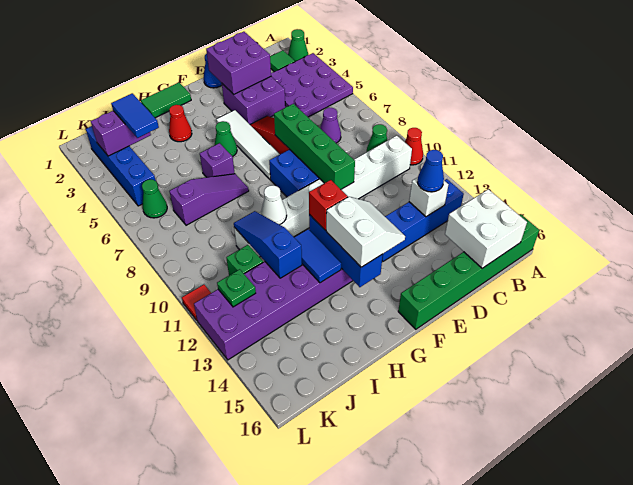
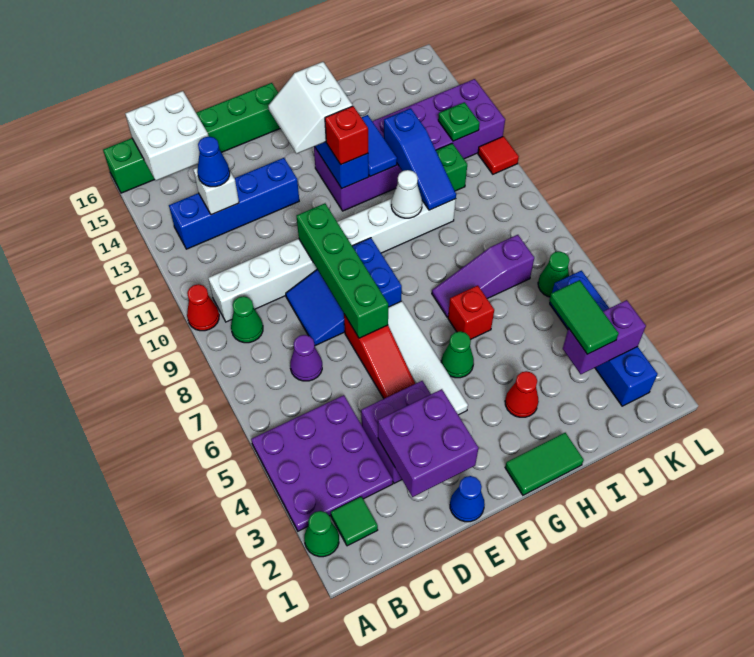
purple brick H6 level 1 -> red brick H6 level 1
blue tile J3:J4 level 3 -> green tile J3:J4 level 3

